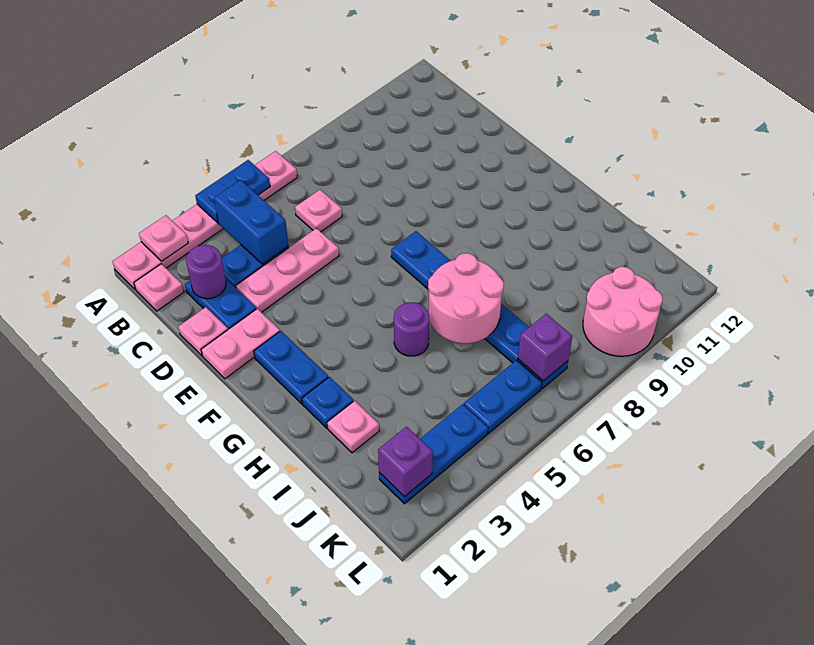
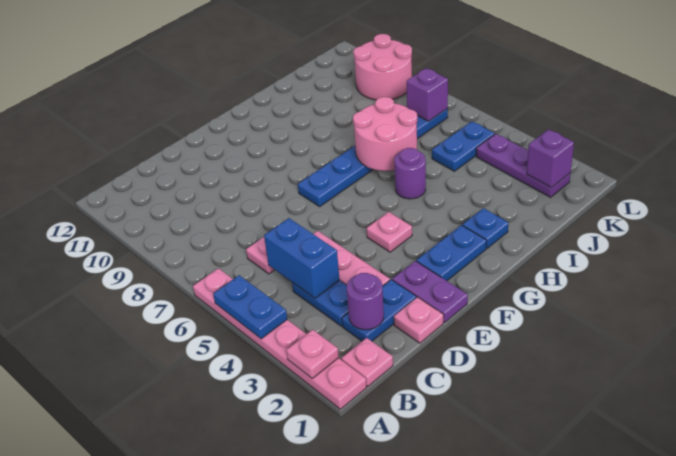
blue brick B4:C4 level 2 -> blue brick C4:C5 level 2
pink plate E1:E2 level 1 -> purple plate E1:E2 level 1
pink plate I2 level 1 -> pink plate F4 level 1
blue plate K2:K4 level 1 -> purple plate K2:K4 level 1
blue plate K5:K6 level 1 -> blue plate J5:K5 level 1

